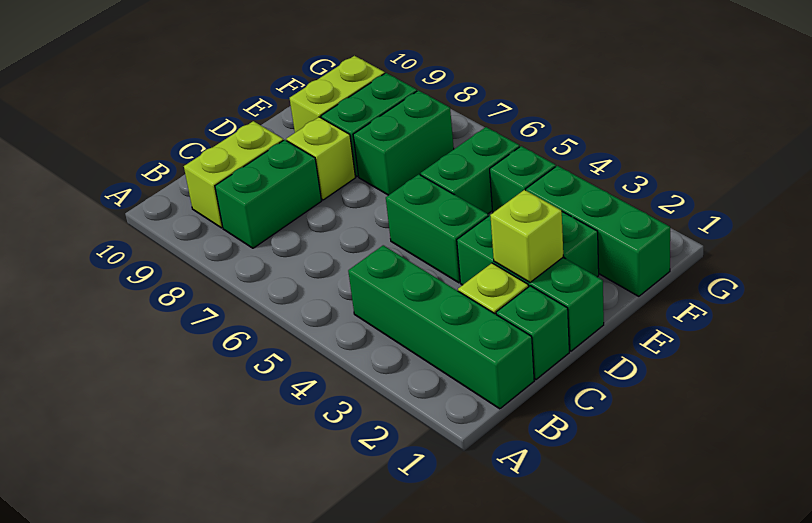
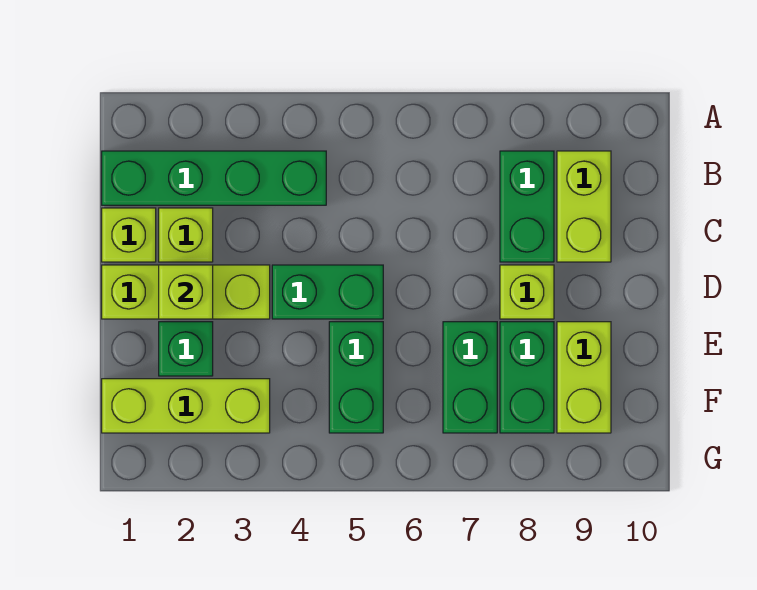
green brick C1 level 1 -> lime brick C1 level 1
green brick D1:D3 level 1 -> lime brick D1:D3 level 1
green brick F1:F3 level 1 -> lime brick F1:F3 level 1
green brick F4 level 1 -> none

